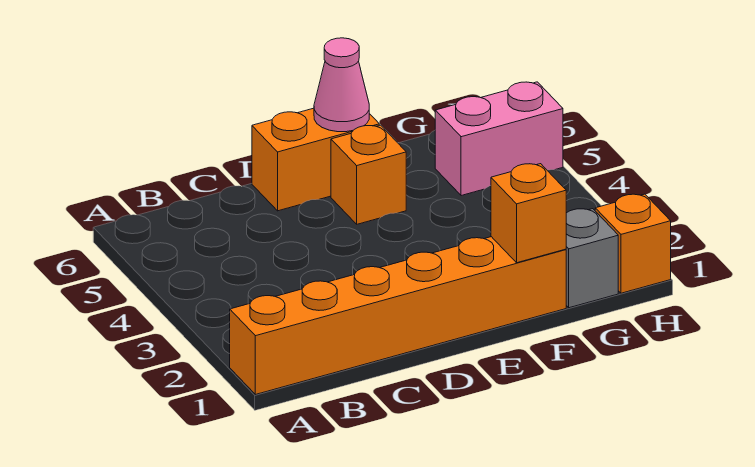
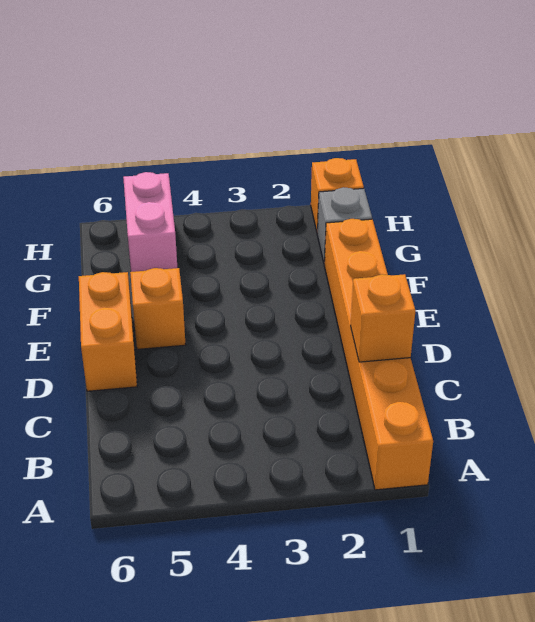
pink cone E6 level 2 -> none
orange brick F1 level 2 -> orange brick C1 level 2

